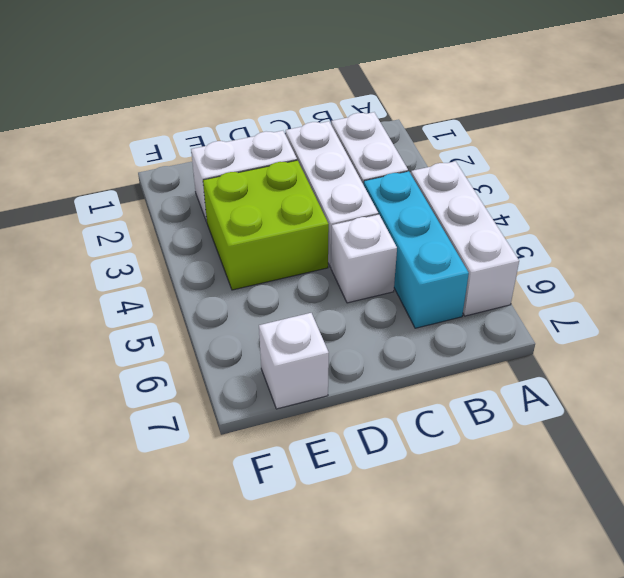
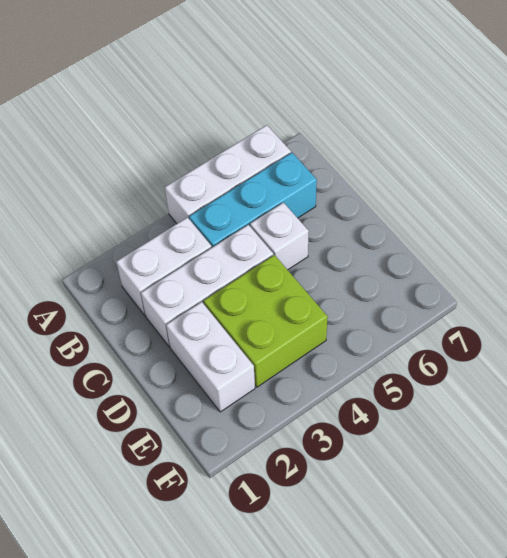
white brick E7 level 1 -> none

